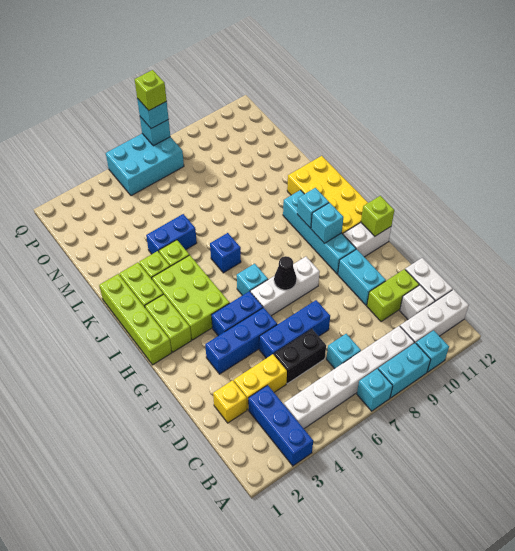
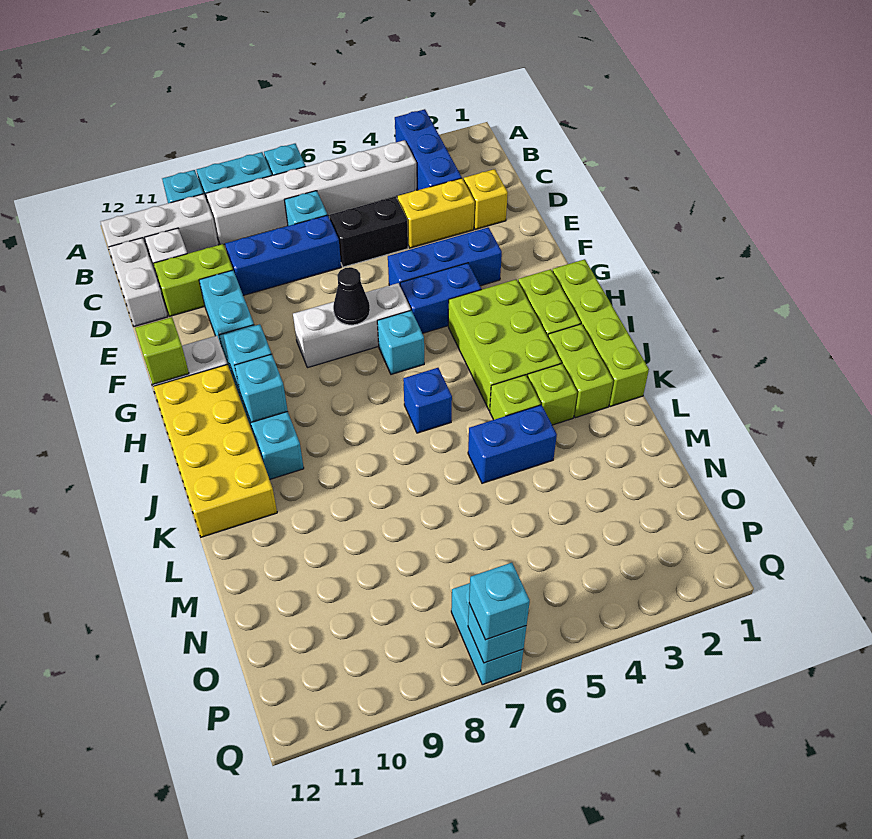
blue brick E5:E7 level 1 -> blue brick D7:D9 level 1
cyan brick P5:Q7 level 1 -> cyan brick P7:Q7 level 1
lime brick Q7 level 4 -> none

